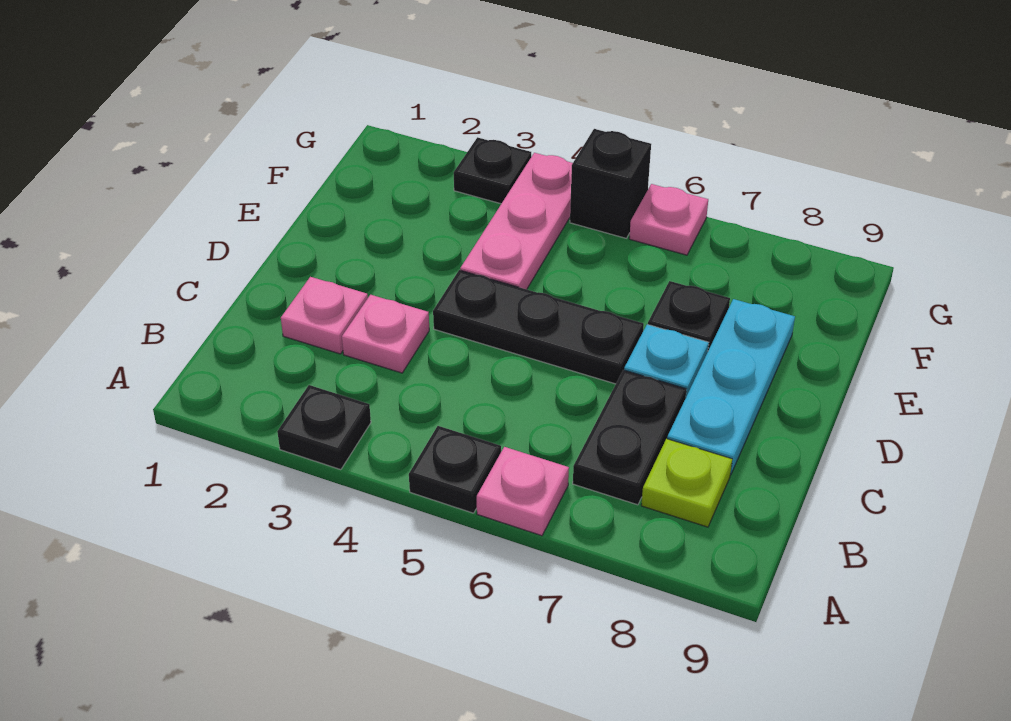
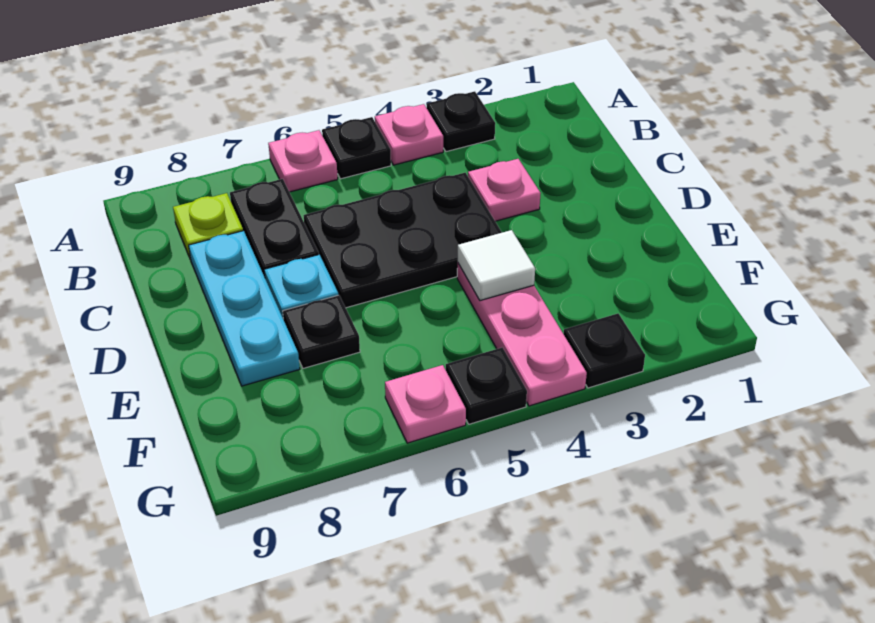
pink plate C2 level 1 -> pink plate A4 level 1
black plate D4:D6 level 1 -> black plate C4:D6 level 1
none -> white tile E4 level 2
black brick G5 level 1 -> black plate G5 level 1

